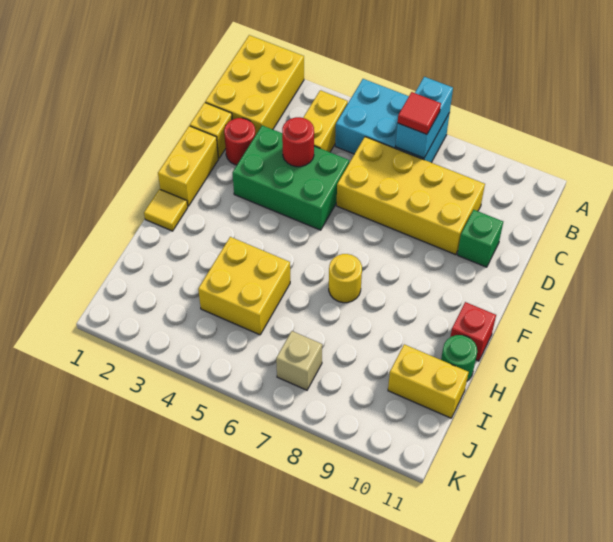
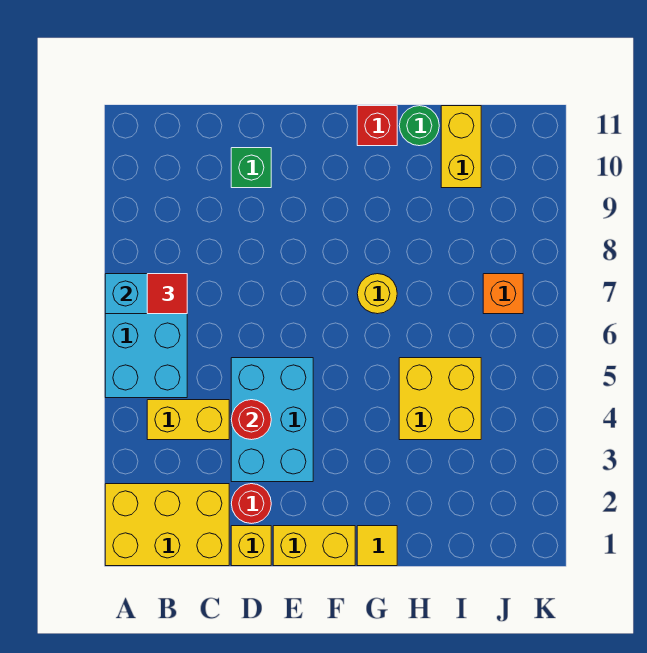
yellow brick C6:D9 level 1 -> none
green brick D3:E5 level 1 -> cyan brick D3:E5 level 1
tan brick J7 level 1 -> orange brick J7 level 1

